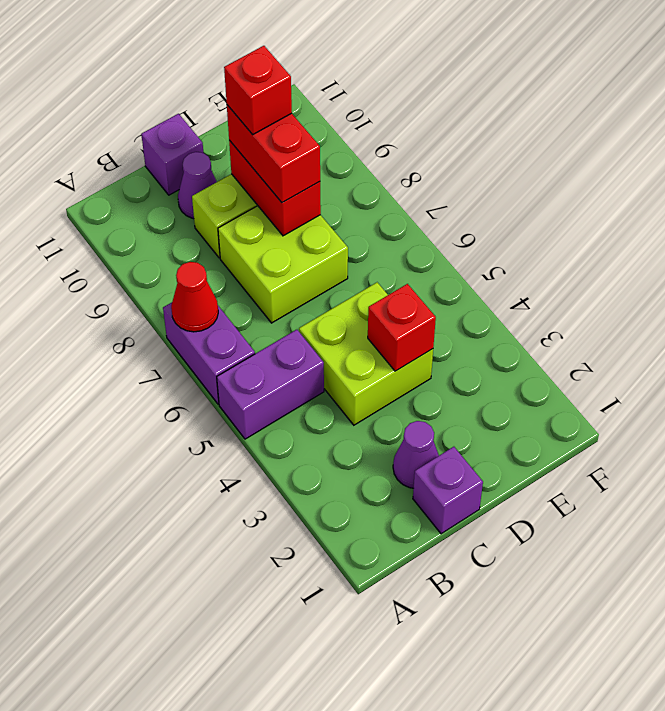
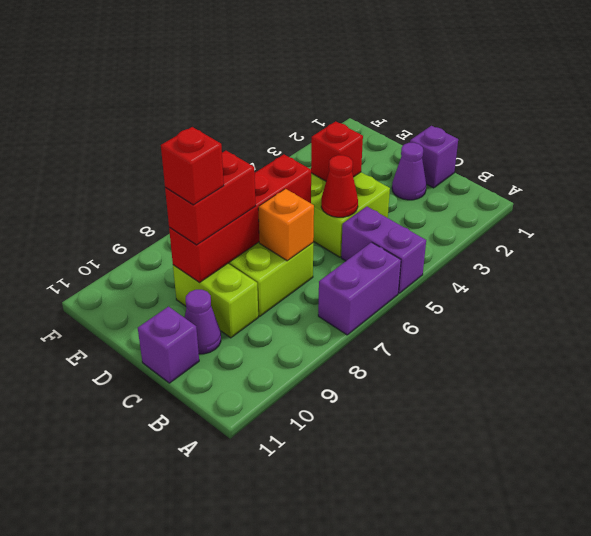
red cone A7 level 2 -> red cone C5 level 2
none -> orange brick C7 level 2
red brick D8:D9 level 2 -> red brick D6:D9 level 2

